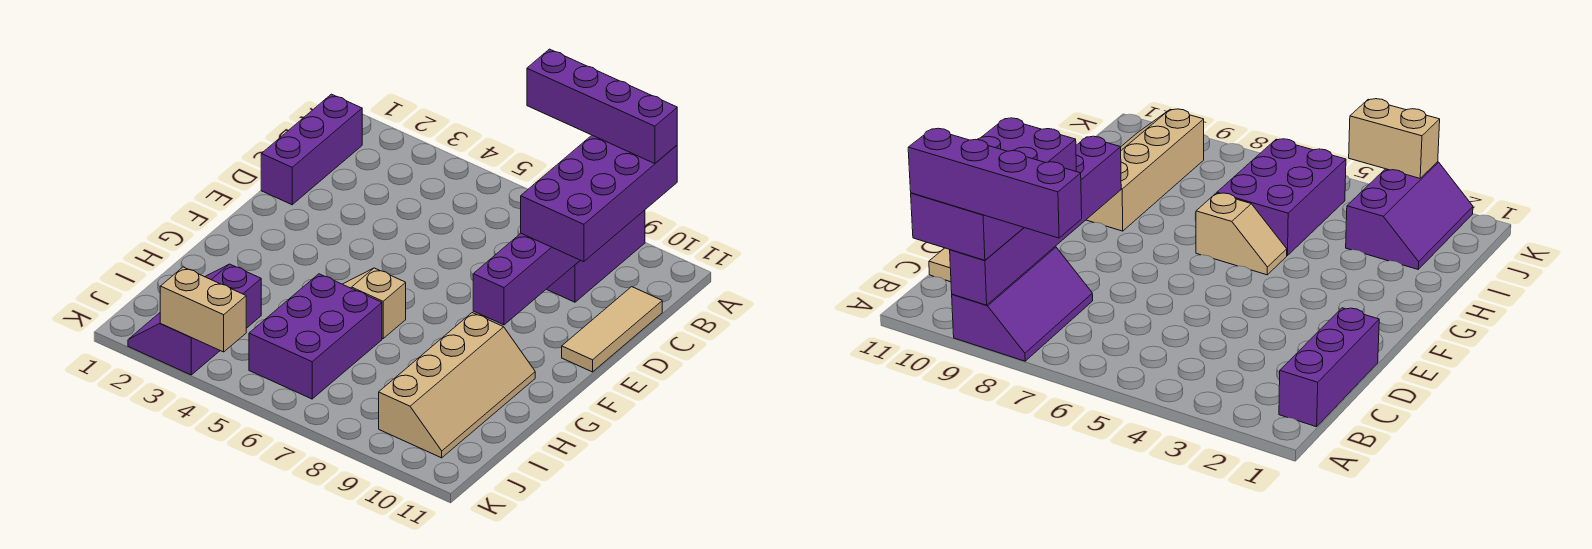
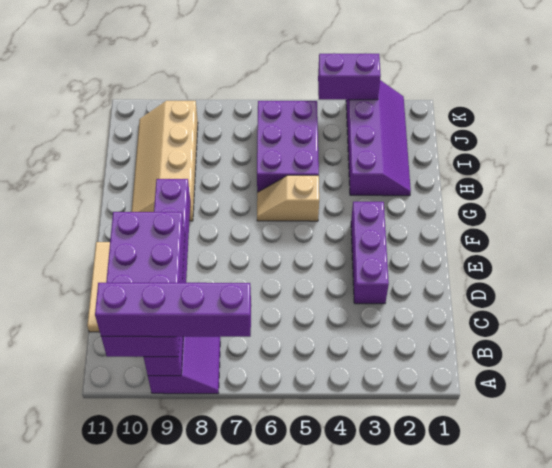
purple brick B1:D1 level 1 -> purple brick D3:F3 level 1
tan slope G5:G6 level 1 top 6 -> tan slope G5:G6 level 1 top 5
purple slope I2:K3 level 1 top 3 -> purple slope H2:K3 level 1 top 3
tan brick K3:K4 level 2 -> purple brick K3:K4 level 2

